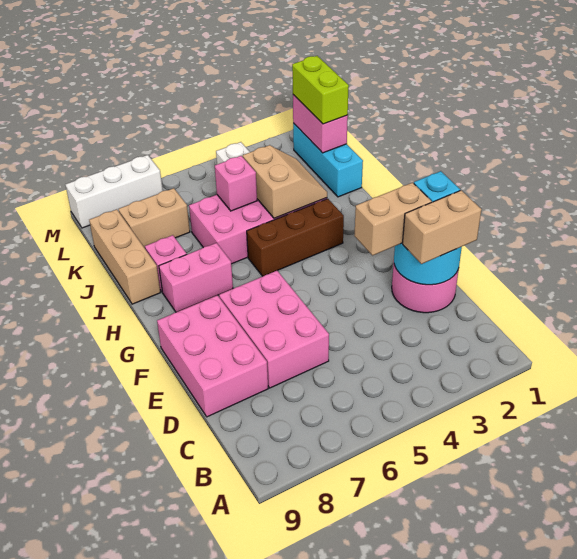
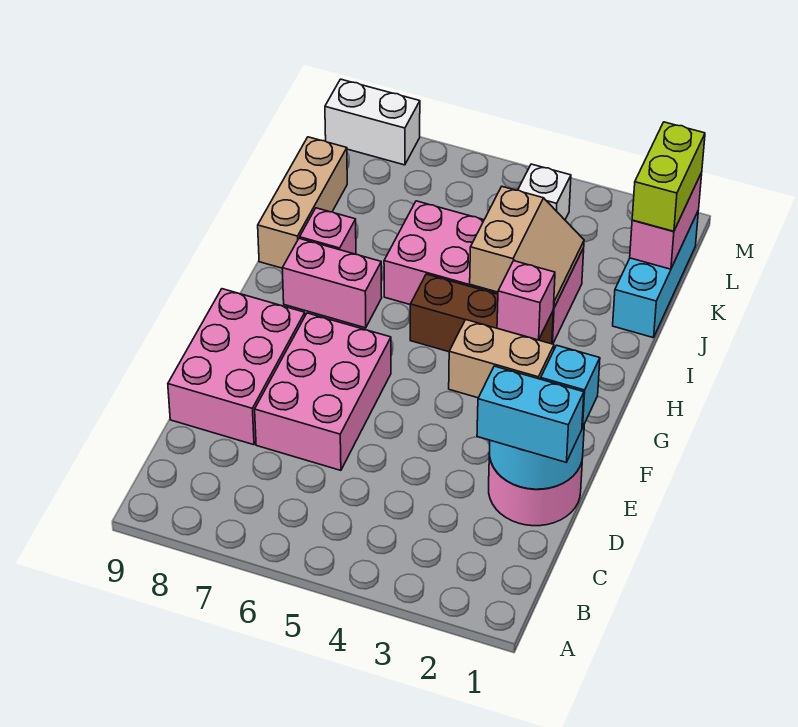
tan brick D1:D2 level 3 -> cyan brick D1:D2 level 3
pink brick J5 level 2 -> pink brick H3 level 2
tan brick K7:K8 level 1 -> none
white brick M7:M9 level 1 -> white brick M8:M9 level 1

